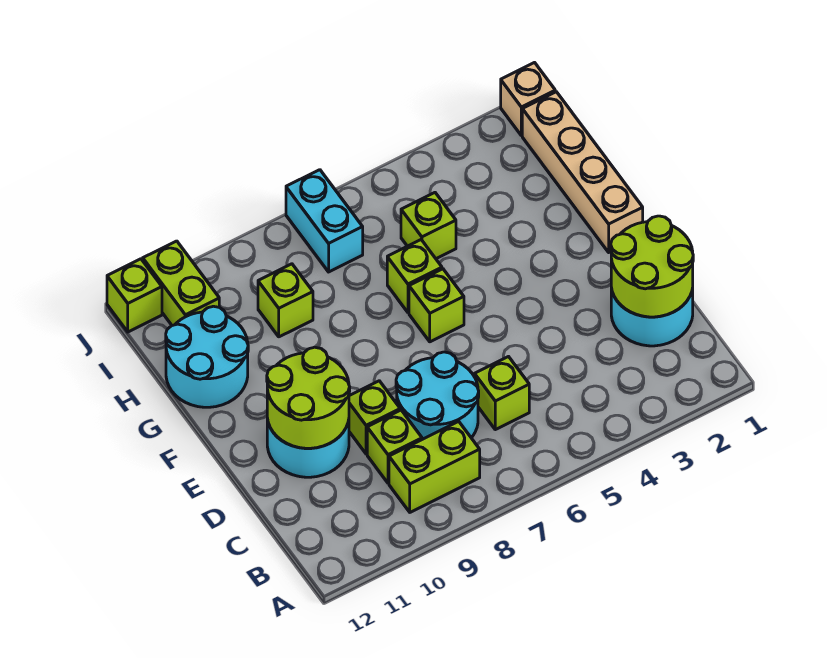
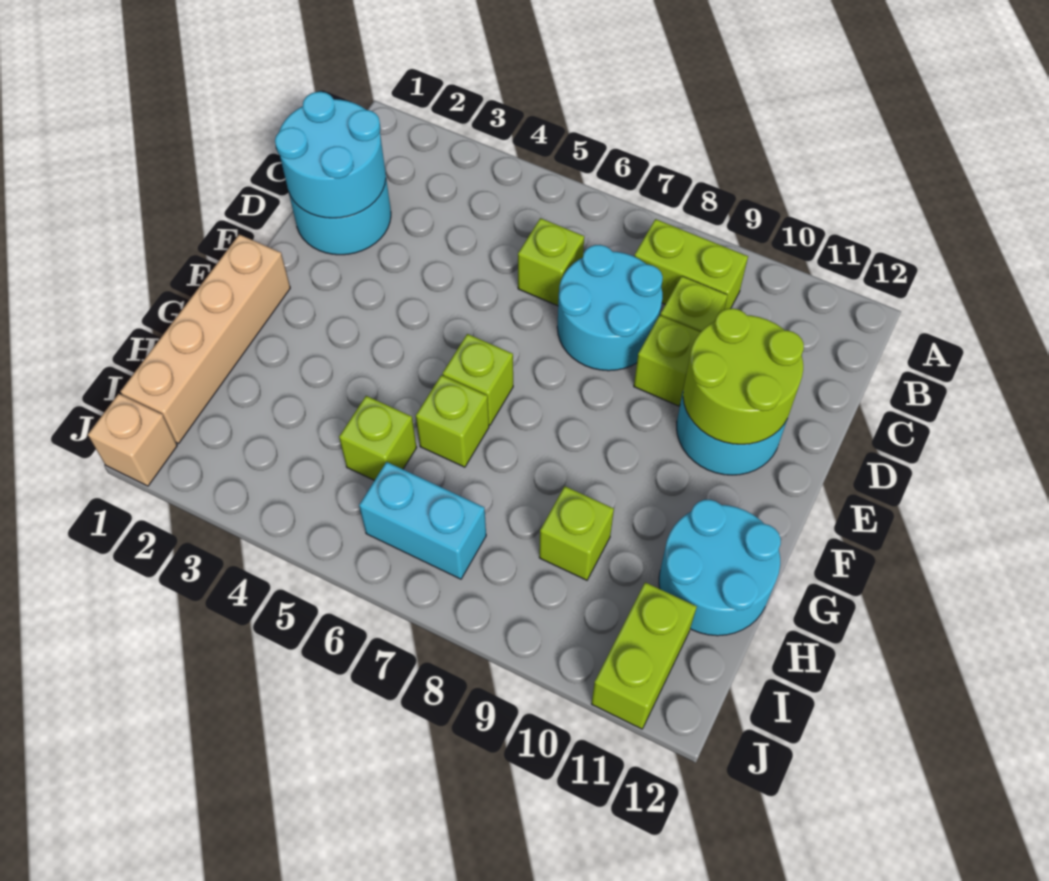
lime round brick C1:D2 level 2 -> cyan round brick C1:D2 level 2
cyan brick I7:J7 level 1 -> cyan brick I6:I7 level 1
lime brick J12 level 1 -> none

